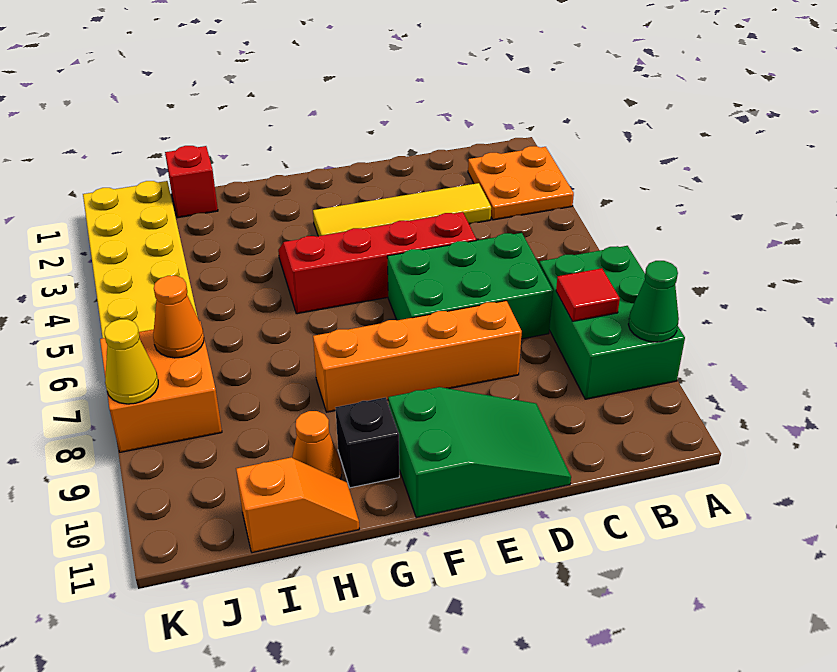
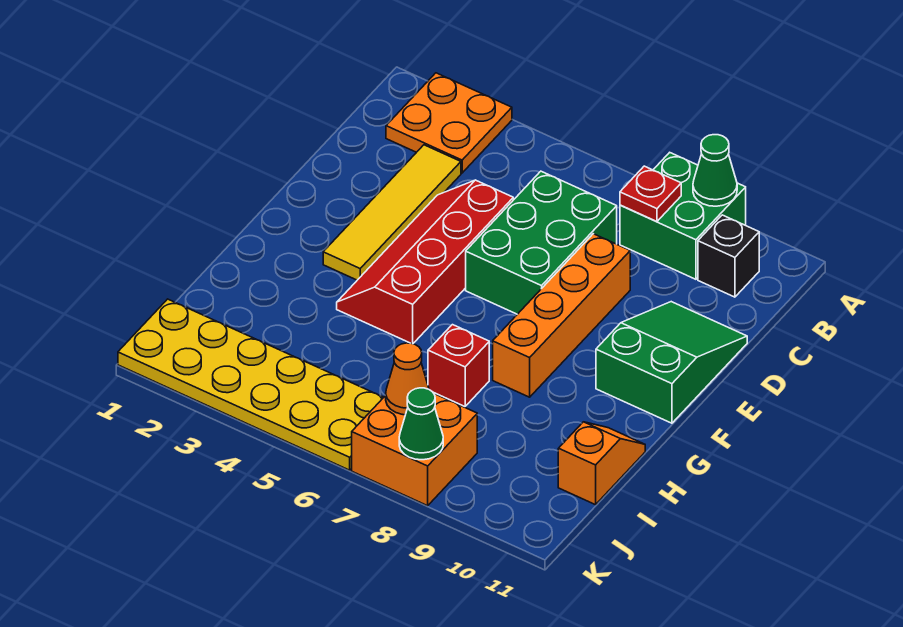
green brick A7:B9 level 1 -> green brick A8:B9 level 1
red tile B8 level 2 -> red plate B8 level 2
black brick G10 level 1 -> black brick B10 level 1
orange cone H10 level 1 -> none
red brick I1 level 1 -> red brick H7 level 1
yellow cone K8 level 2 -> green cone K8 level 2

